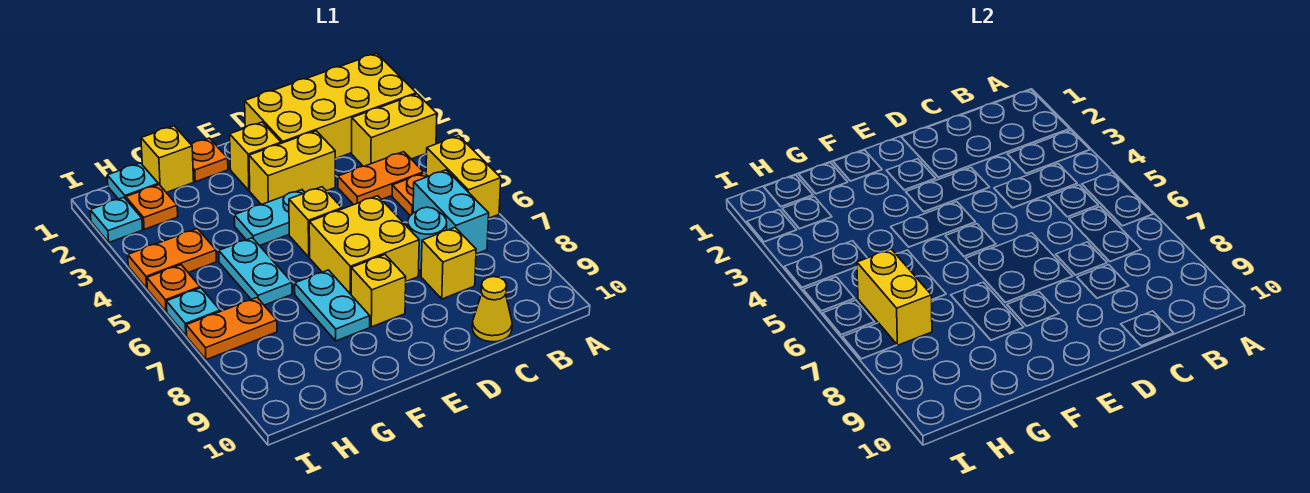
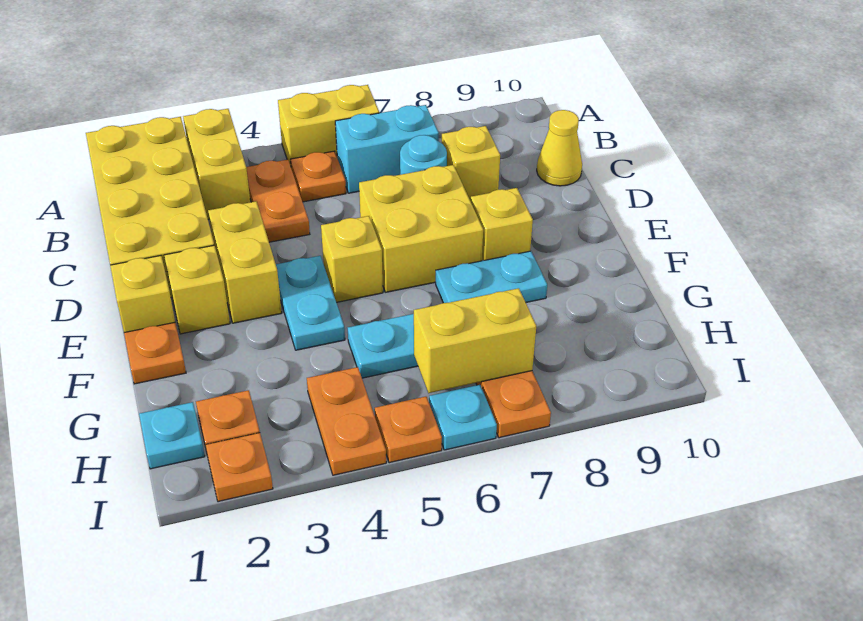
yellow brick G1 level 1 -> yellow brick E1 level 1
cyan plate I2 level 1 -> orange plate I2 level 1

